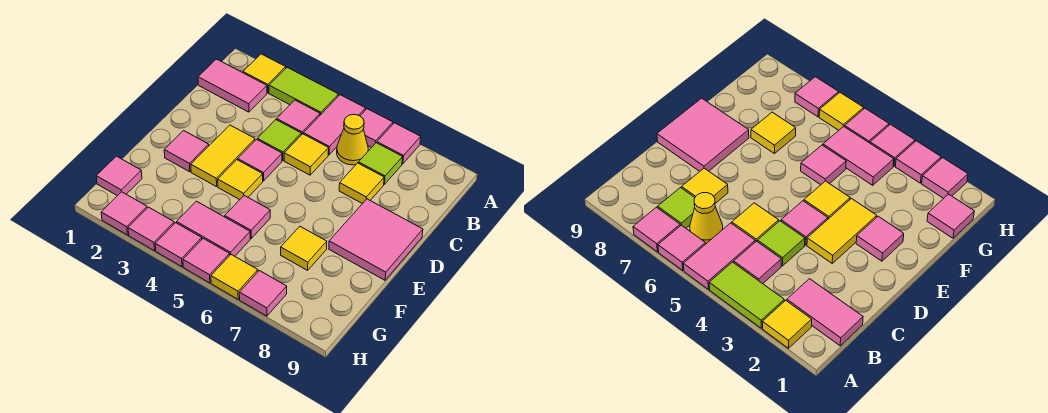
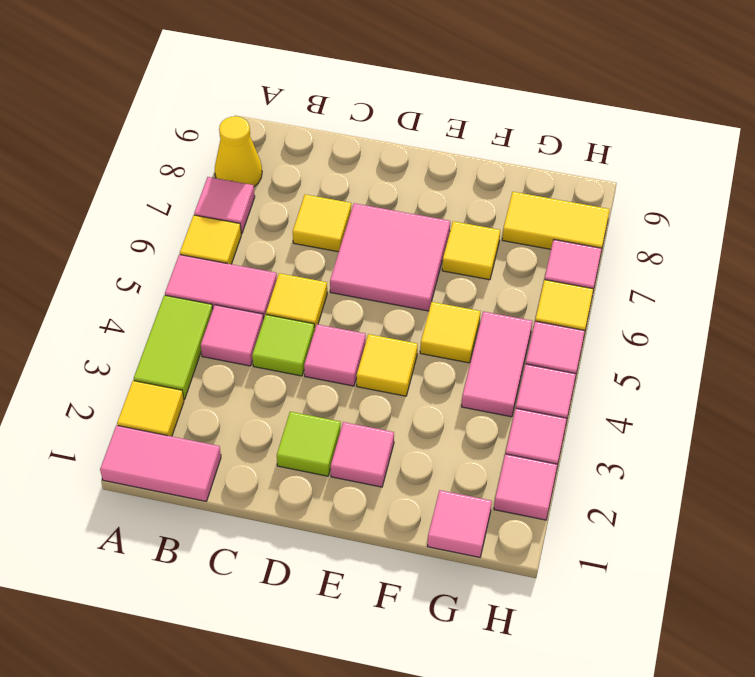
pink tile A6 level 1 -> yellow tile A6 level 1
pink tile B1:B2 level 1 -> pink tile A1:B1 level 1
yellow cone B6 level 1 -> yellow cone A8 level 1
lime tile B7 level 1 -> lime tile D2 level 1
yellow tile D3:E3 level 1 -> yellow tile G8:H8 level 1
pink tile D8:E9 level 1 -> pink tile D6:E7 level 1
pink tile F5 level 1 -> yellow tile F5 level 1

